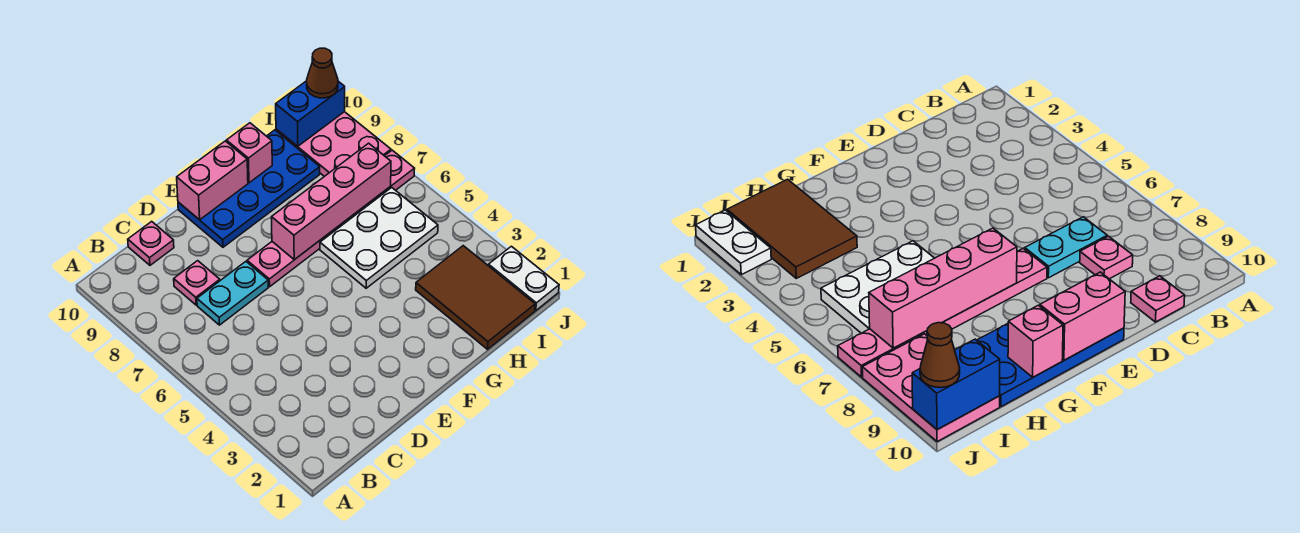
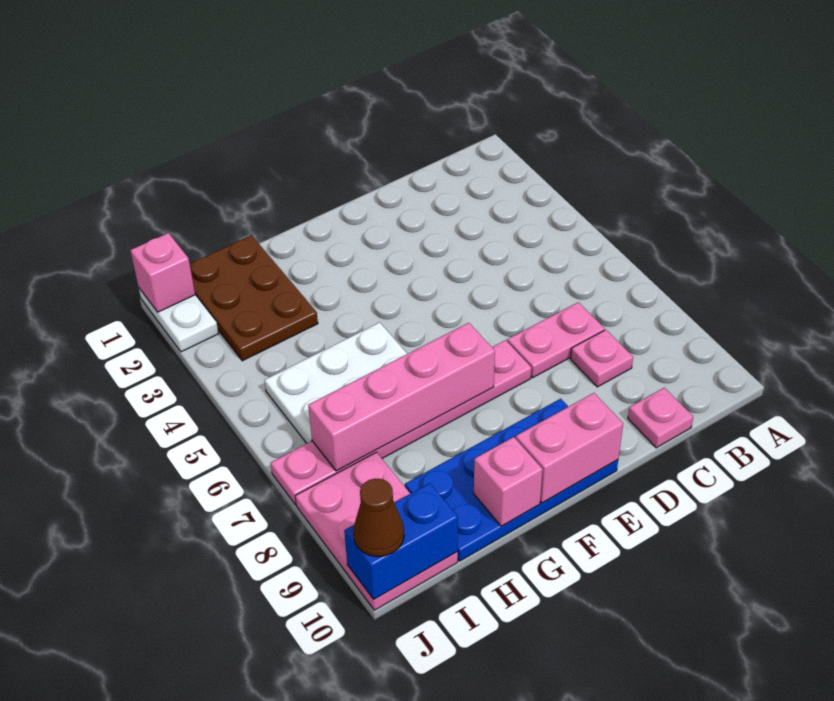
cyan plate C7:D7 level 1 -> pink plate C7:D7 level 1
brown tile H1:I3 level 1 -> brown plate H1:I3 level 1
none -> pink brick J1 level 2

